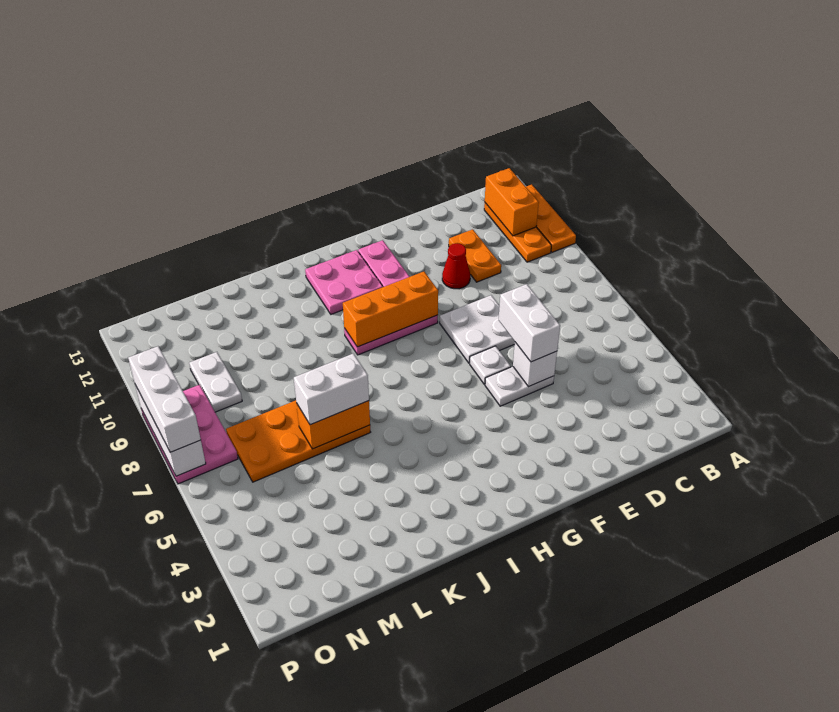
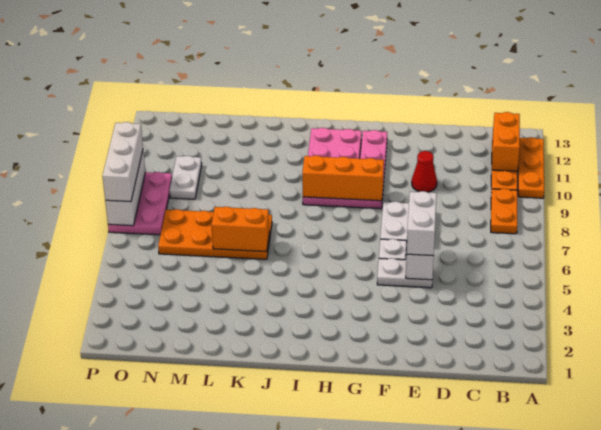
orange plate D10:D11 level 1 -> orange plate B8:B9 level 1
white brick K6:L6 level 3 -> none

